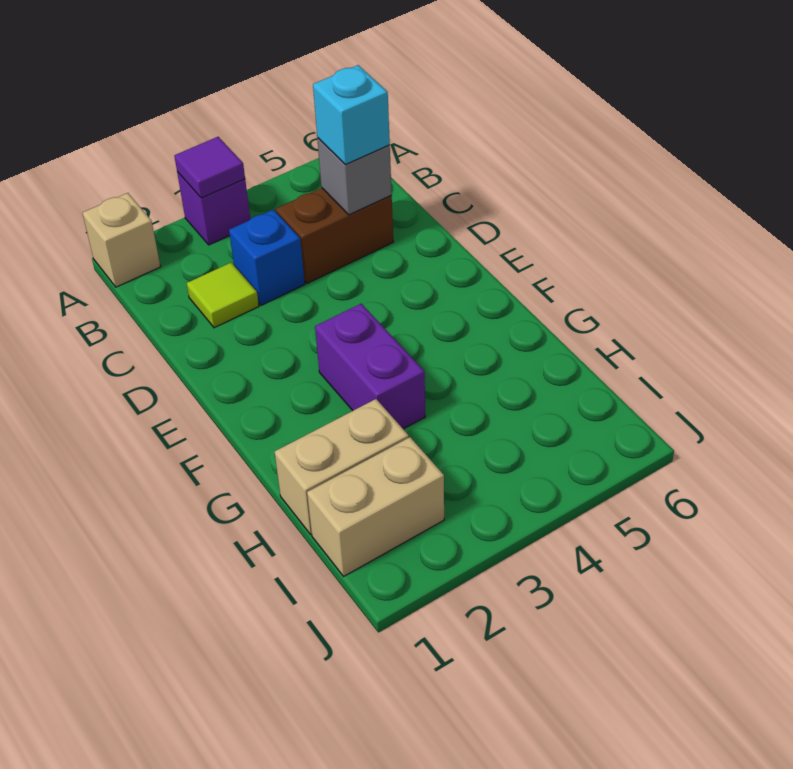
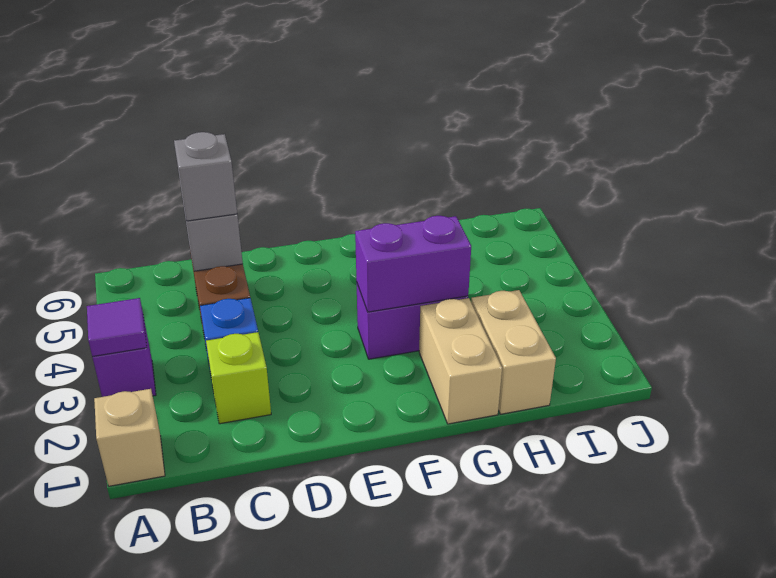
lime tile C2 level 1 -> lime brick C2 level 1
cyan brick C5 level 3 -> grey brick C5 level 3
none -> purple brick F3:G3 level 2
tan brick I1:I2 level 1 -> tan brick G1:G2 level 1

